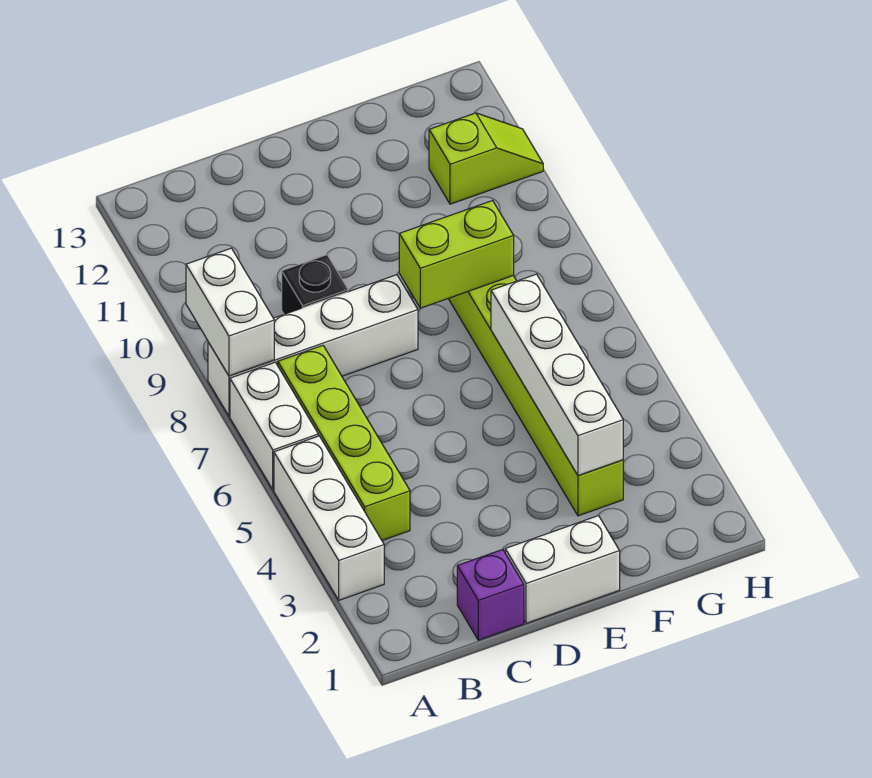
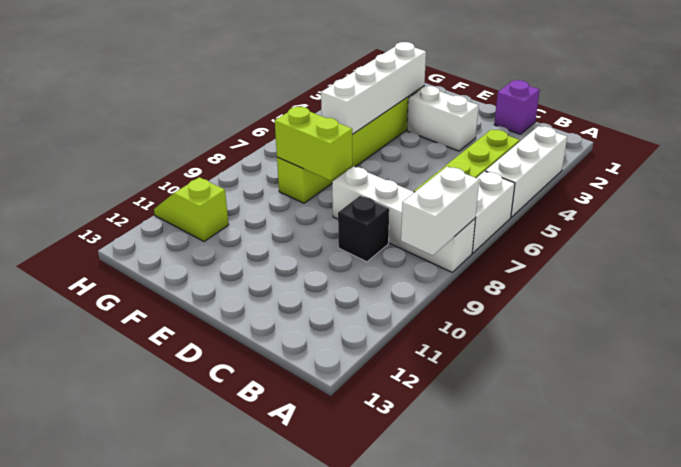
white brick D1:E1 level 1 -> white brick D3:E3 level 1

